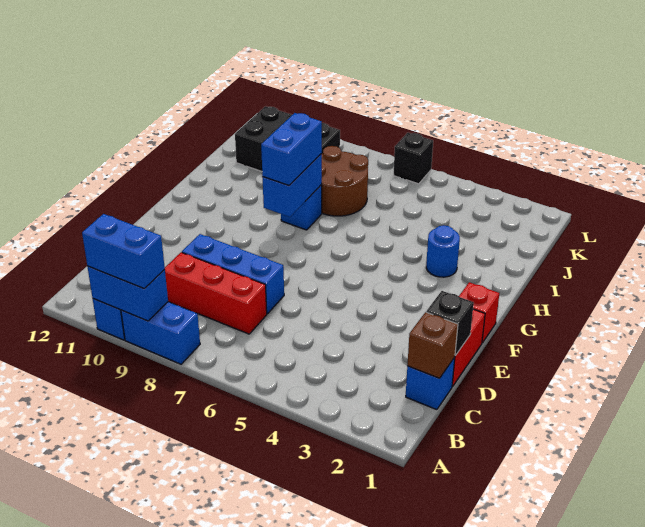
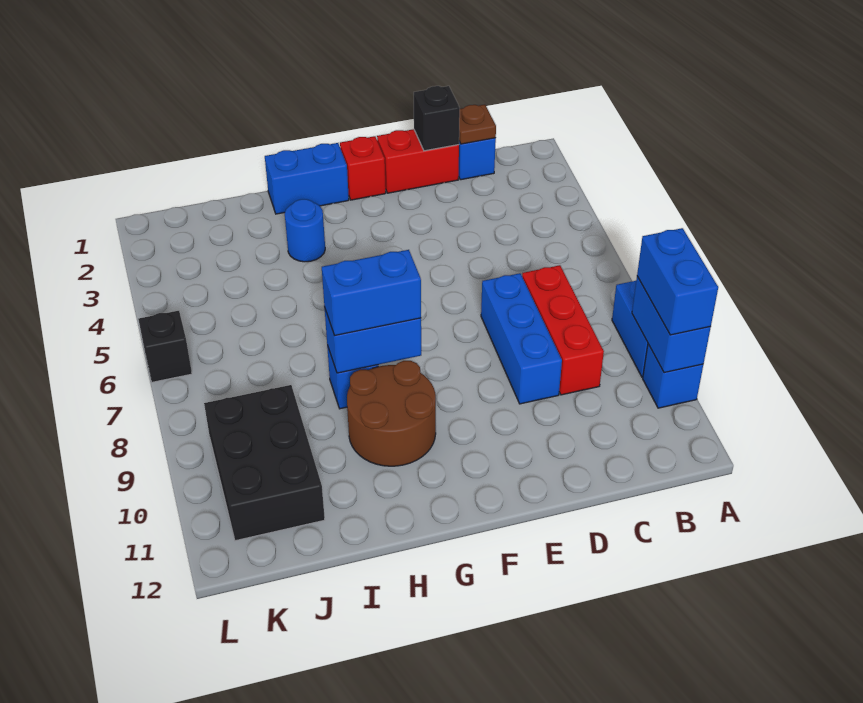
brown brick C1 level 2 -> brown plate C1 level 2
none -> blue brick G1:H1 level 1
brown round brick I7:J8 level 1 -> brown round brick G9:H10 level 1

